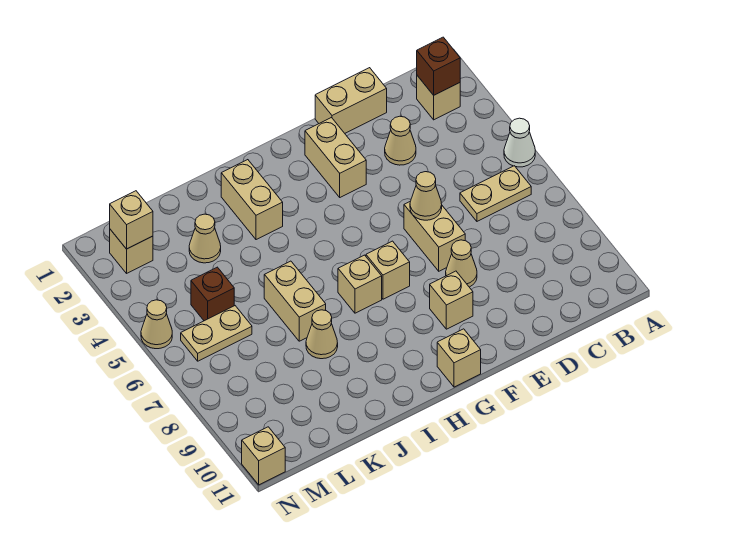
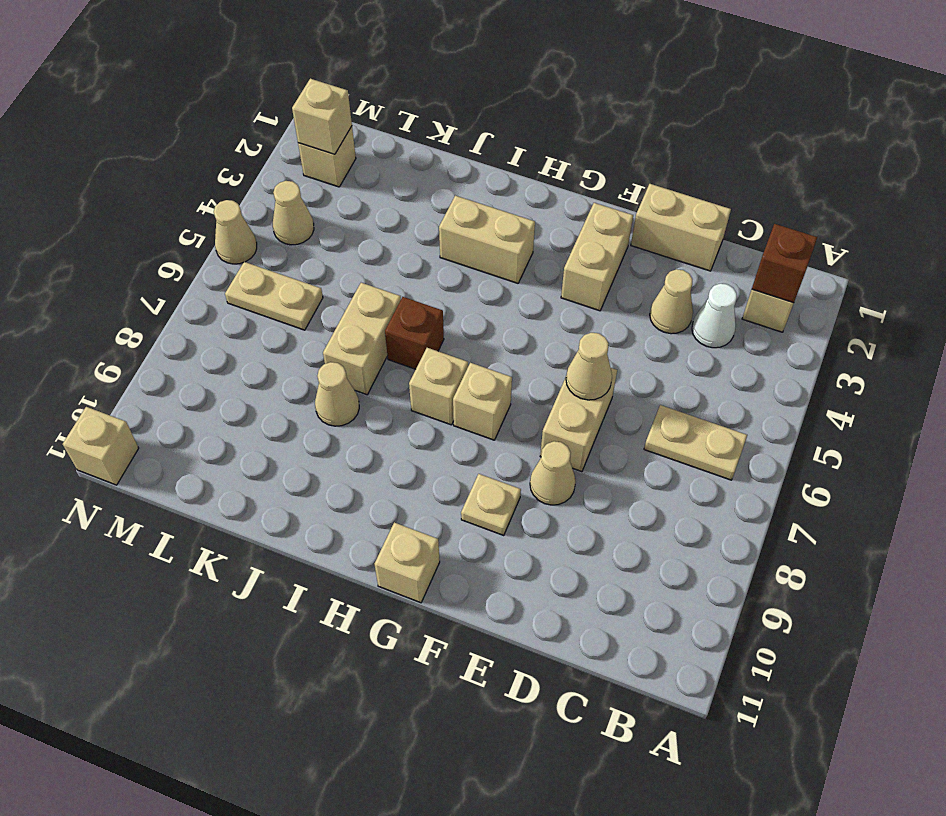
white cone A5 level 1 -> white cone C3 level 1
tan brick F9 level 1 -> tan plate F9 level 1
tan brick I2:I3 level 1 -> tan brick H3:I3 level 1
tan cone K3 level 1 -> tan cone M4 level 1
brown brick L5 level 1 -> brown brick I6 level 1

